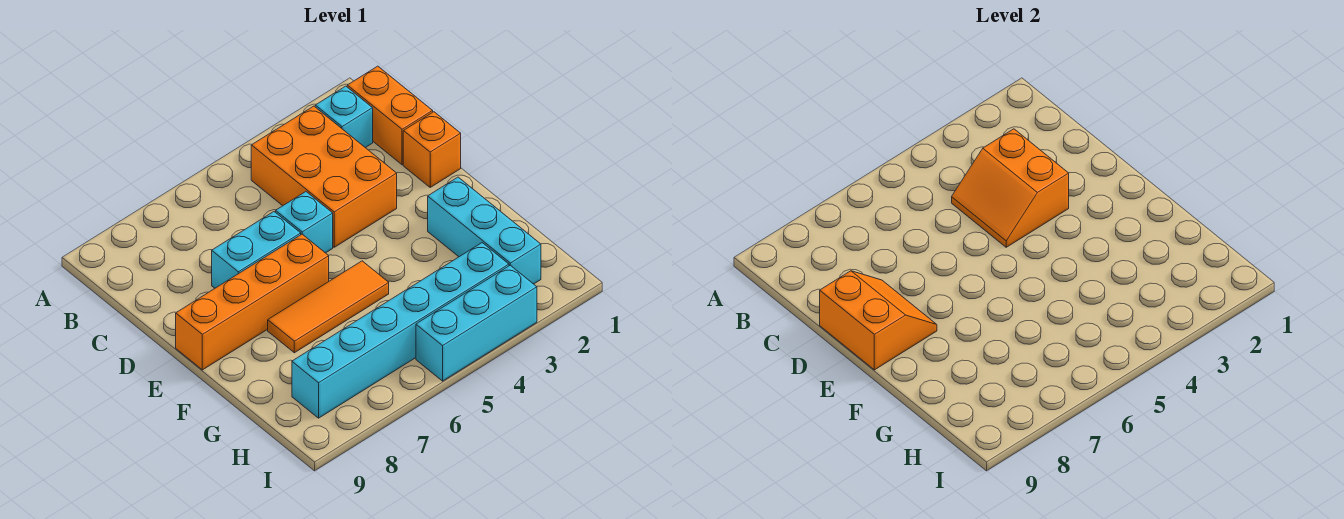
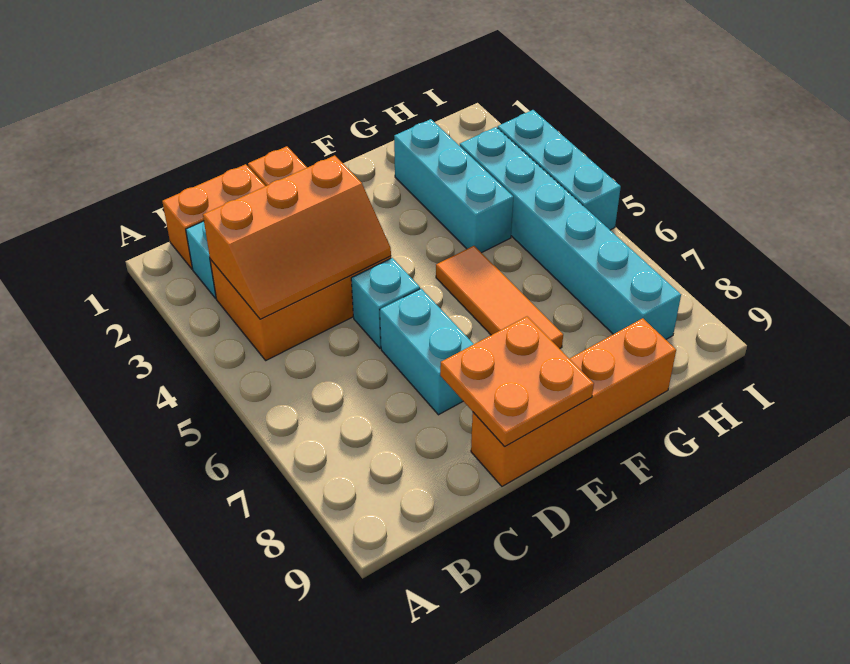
orange slope C3:D4 level 2 top 3 -> orange slope B3:D4 level 2 top 3
orange slope D8:E9 level 2 top 9 -> orange plate D8:E9 level 2
orange brick E6:E9 level 1 -> orange brick D9:G9 level 1
cyan brick F2:H2 level 1 -> cyan brick G2:G4 level 1

